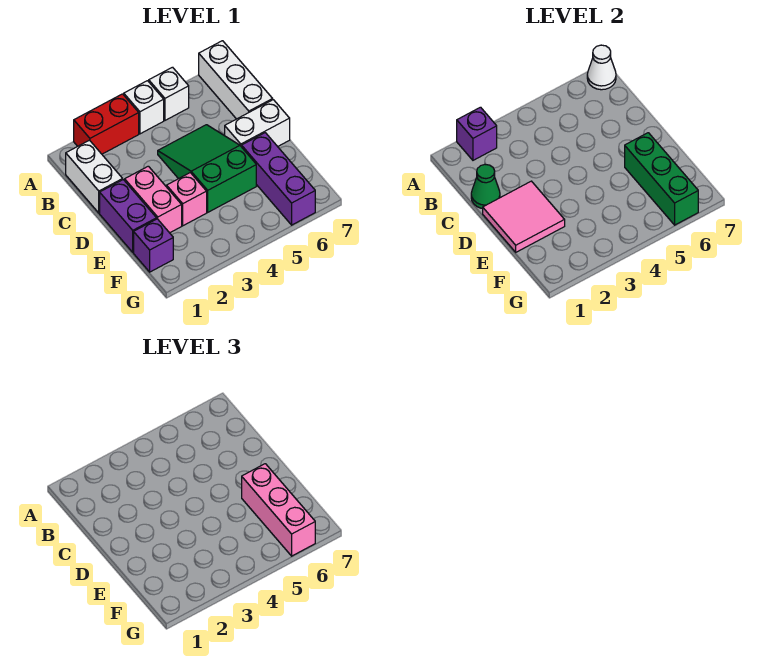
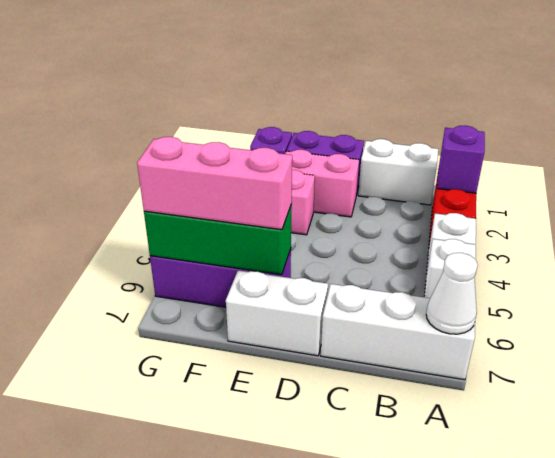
green cone C1 level 2 -> none
green slope C4:E5 level 1 top E -> none
pink tile D1:E2 level 2 -> none
white brick D6:D7 level 1 -> white brick D7:E7 level 1

